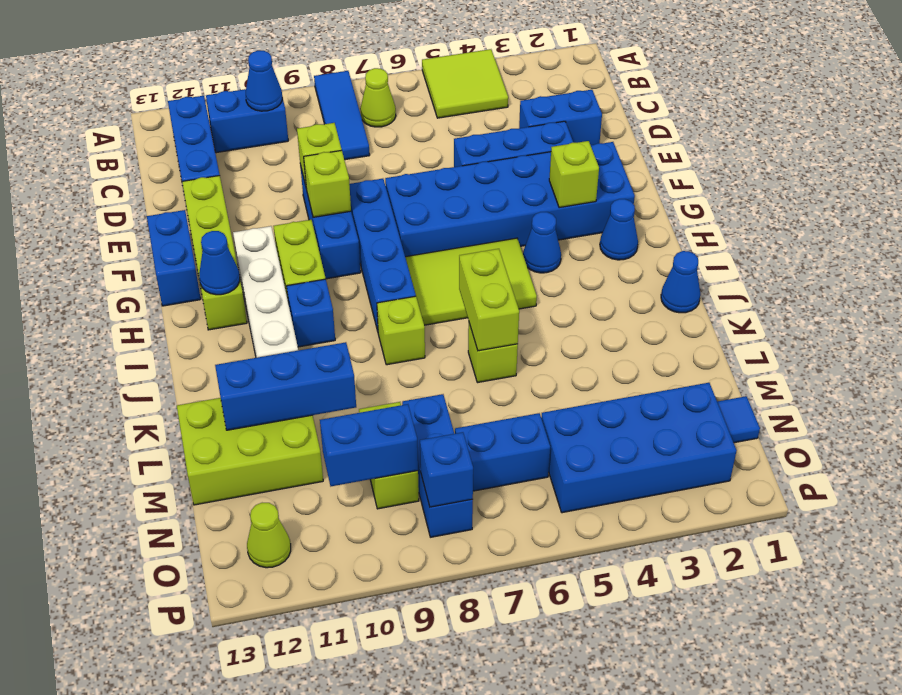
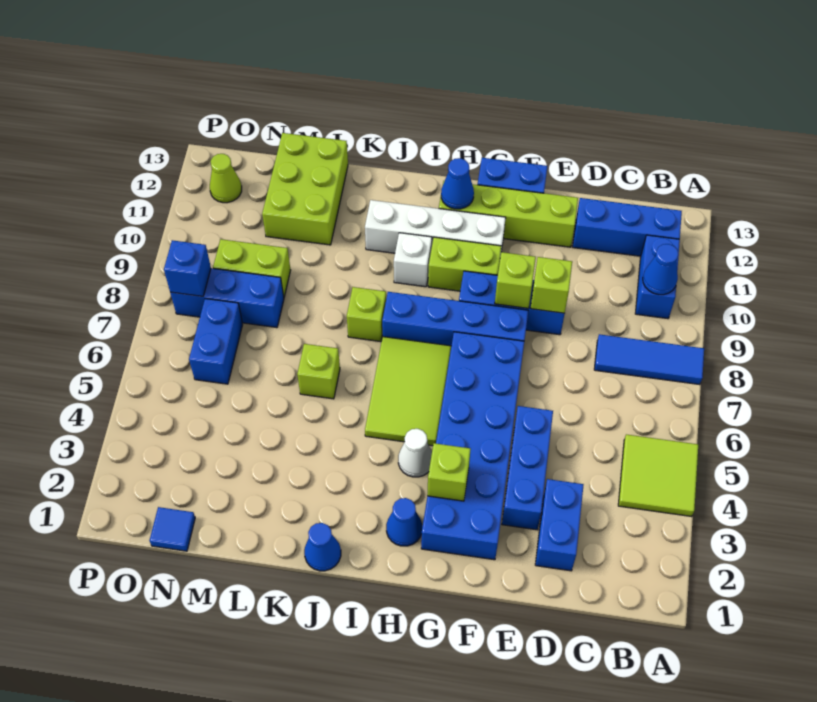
lime cone B7 level 1 -> none
blue cone H4 level 1 -> white cone H4 level 1
blue brick I10 level 1 -> white brick I10 level 1
lime brick J6:K6 level 2 -> none
blue brick L10:L12 level 2 -> none
blue brick N2:O5 level 1 -> none
blue brick N9:N10 level 2 -> none

